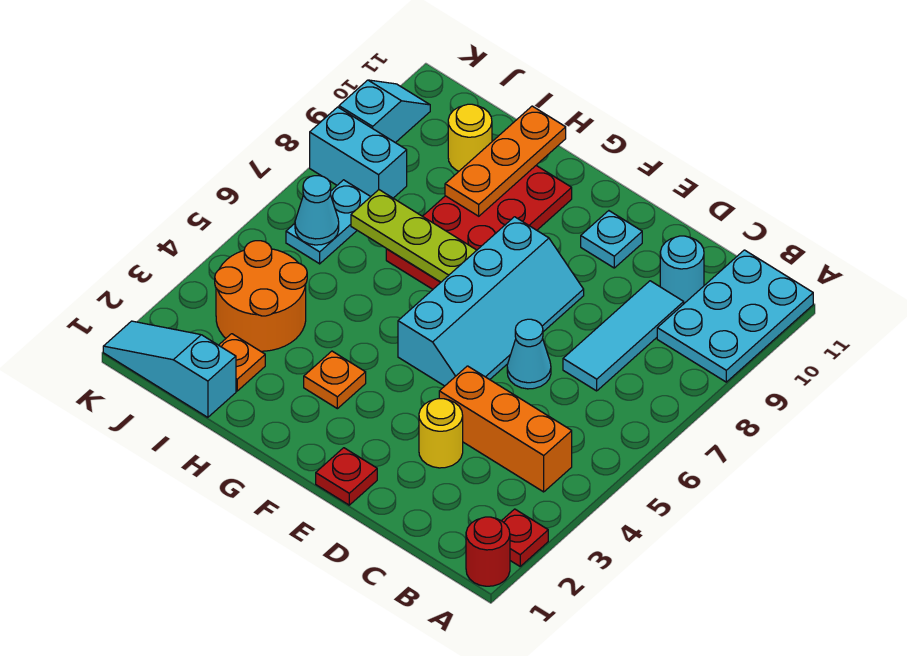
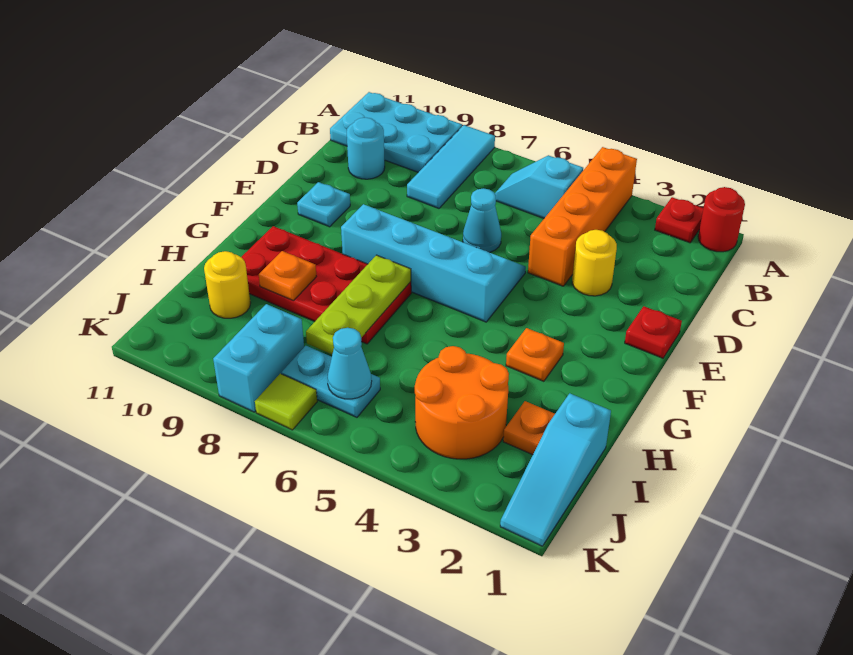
orange brick B4:D4 level 1 -> orange brick A4:D4 level 1
cyan tile C7:C9 level 1 -> cyan tile A8:C8 level 1
orange plate H9:H11 level 2 -> orange plate H9 level 2
none -> lime tile K7 level 1
cyan slope K9:K10 level 1 top 9 -> cyan slope B5:B6 level 1 top 5

